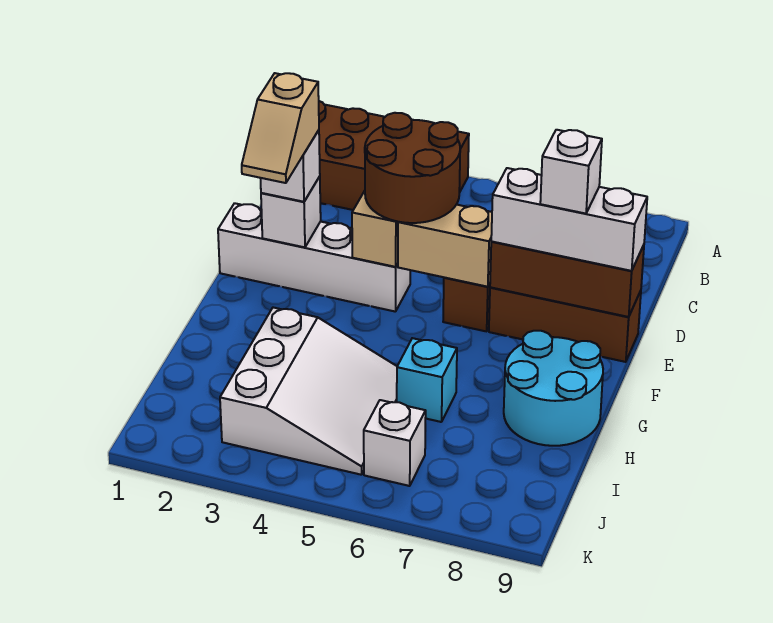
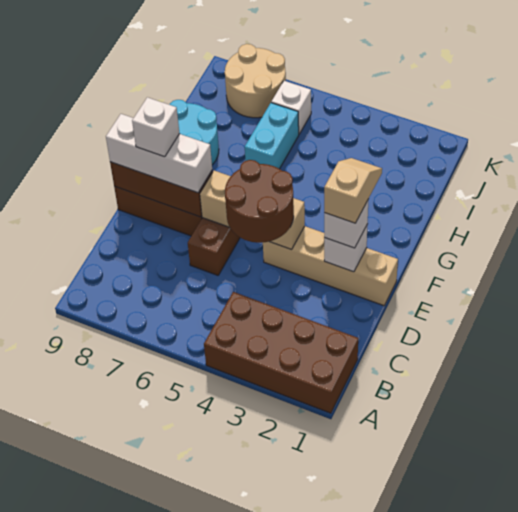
white brick E1:E4 level 1 -> tan brick E1:E4 level 1
white slope H3:J5 level 1 top 3 -> none
cyan brick H6 level 1 -> cyan brick H6:I6 level 1
none -> tan round brick J7:K8 level 1

